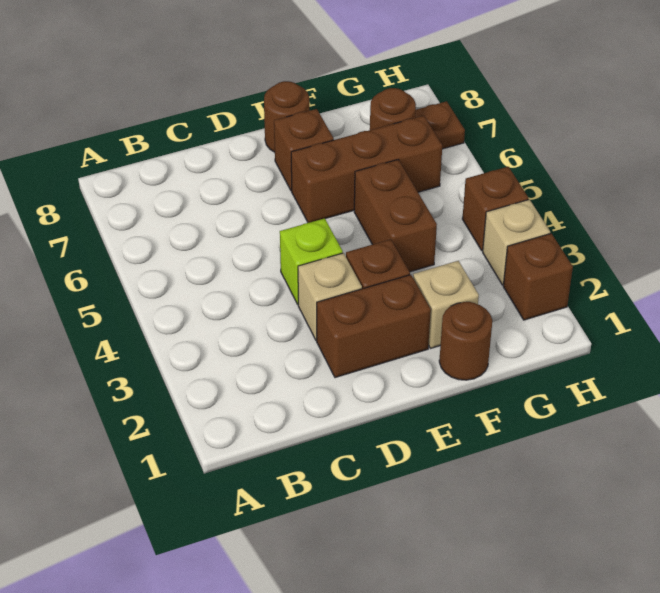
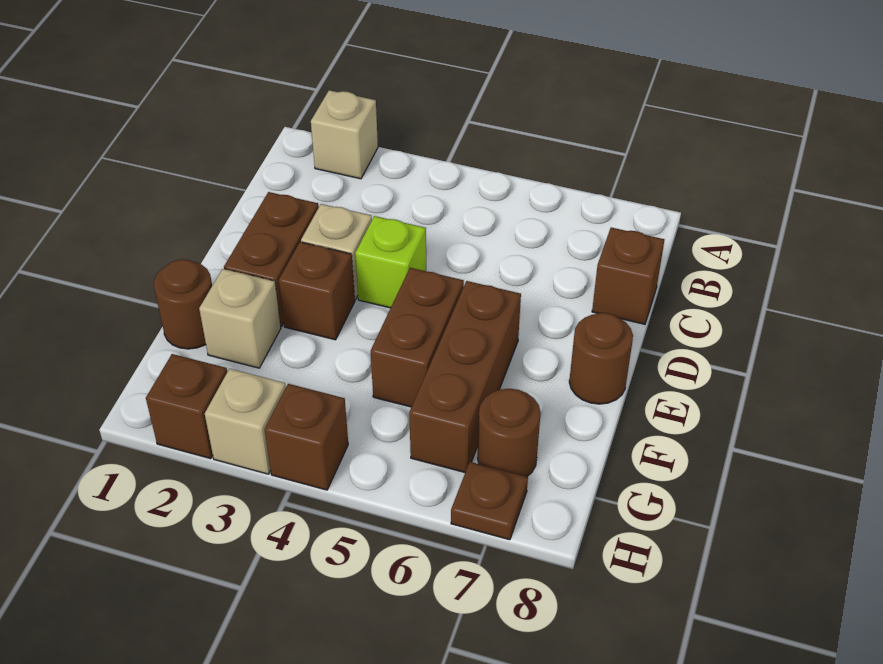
none -> tan brick A2 level 1
brown brick E7 level 1 -> brown brick C8 level 1
brown brick F4:F5 level 1 -> brown brick E5:F5 level 1

